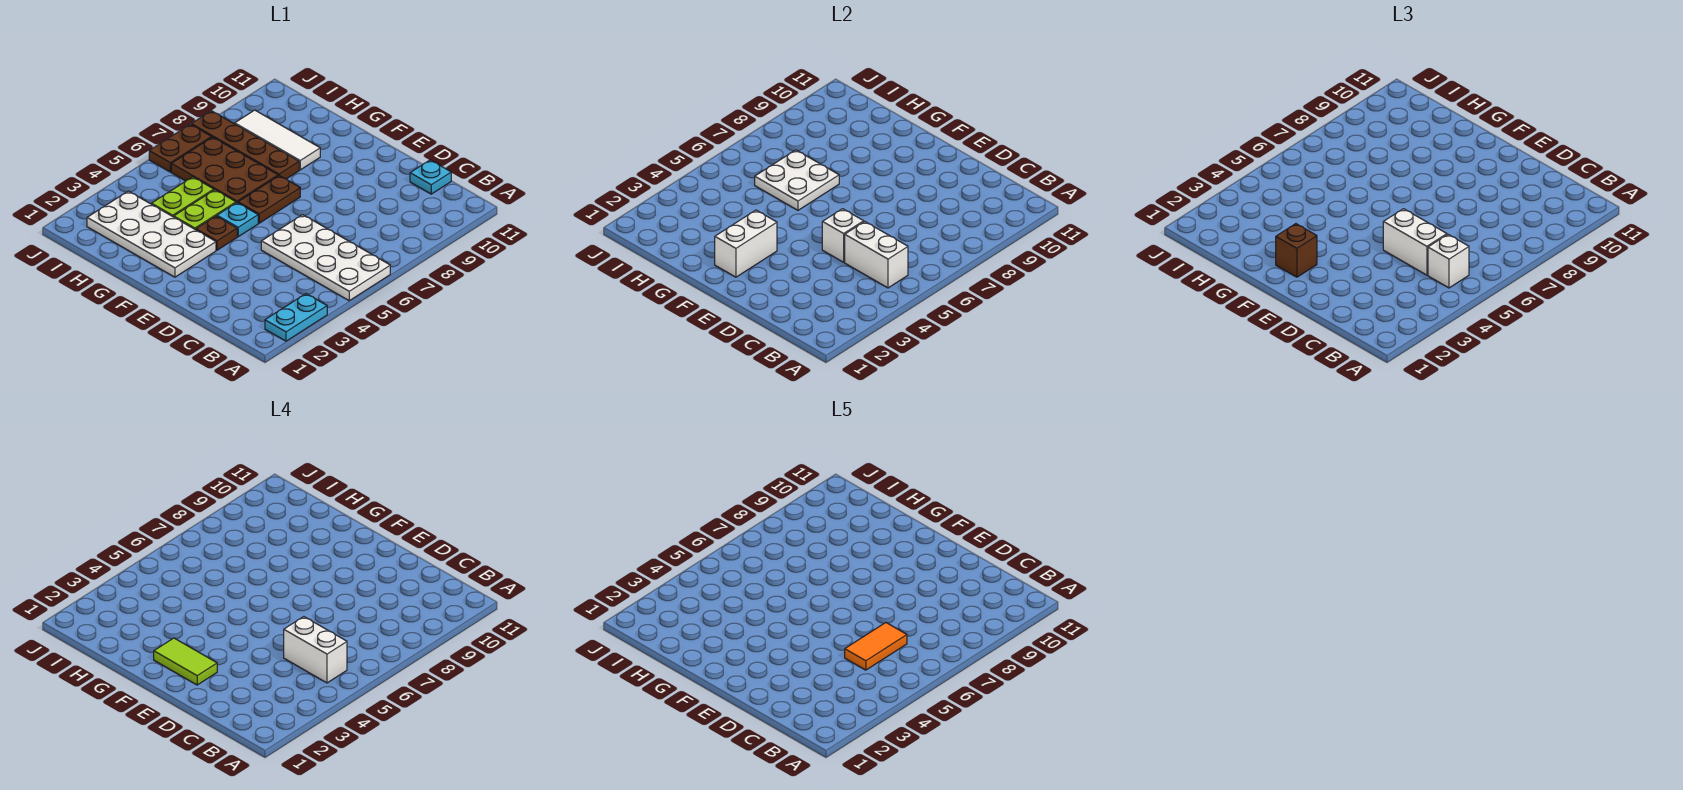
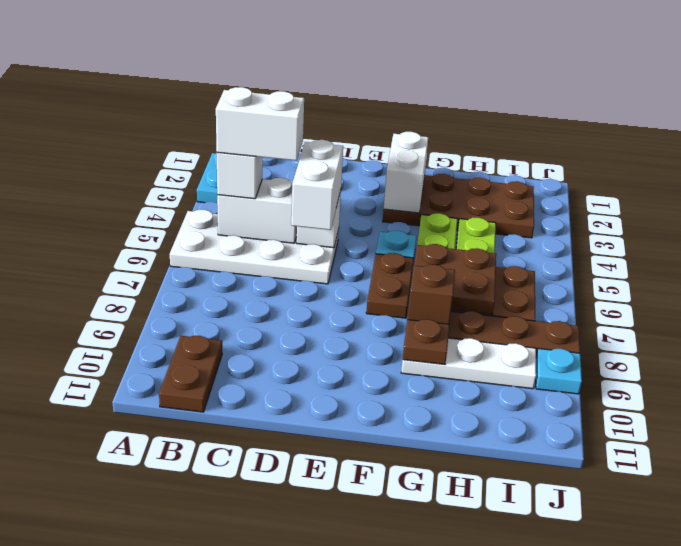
white brick C5:D5 level 3 -> white brick D5:D6 level 3
orange tile C5:C6 level 5 -> none
cyan plate C11 level 1 -> cyan plate J9 level 1
lime tile E2:F2 level 4 -> none
white plate F2:I3 level 1 -> brown plate F2:I3 level 1
brown brick F2 level 3 -> brown brick G8 level 2
brown plate F4 level 1 -> brown plate G9 level 2
white plate G6:H7 level 2 -> brown plate G6:H7 level 2
white tile G9:I9 level 1 -> white plate G9:I9 level 1
brown plate J6:J7 level 1 -> brown plate B10:B11 level 1

